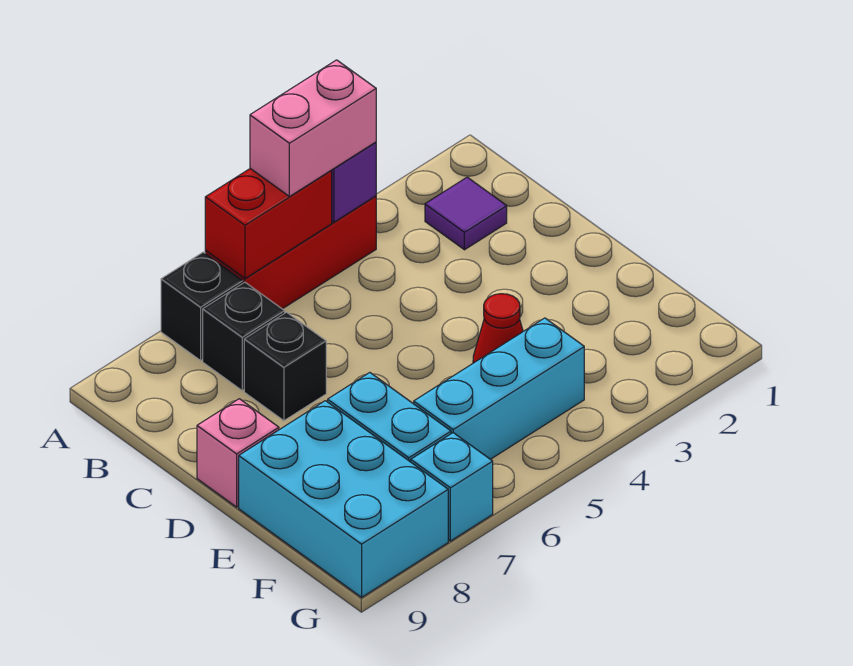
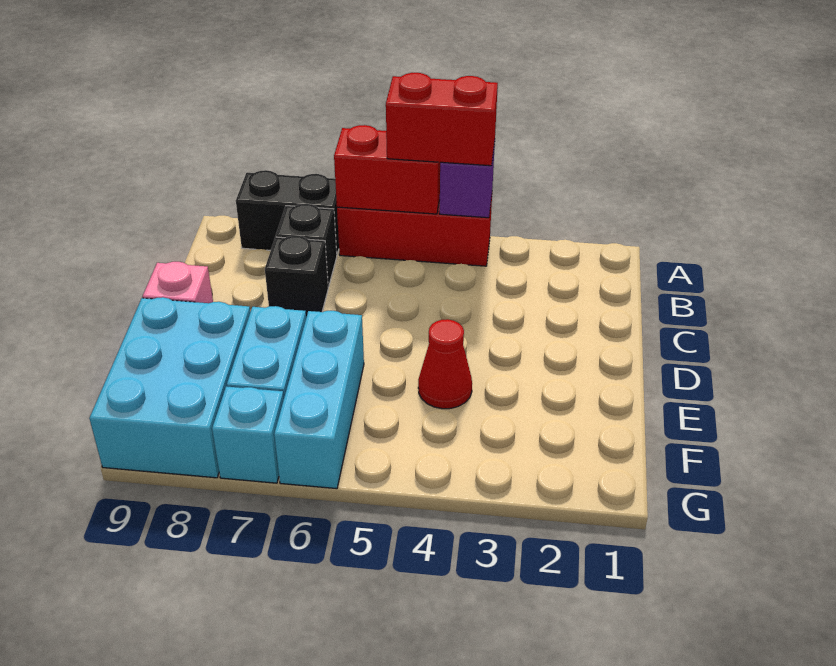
pink brick A4:A5 level 3 -> red brick A4:A5 level 3
black brick A7 level 1 -> black brick A7:A8 level 1
purple tile B2 level 1 -> none
cyan brick F4:F6 level 1 -> cyan brick E6:G6 level 1

